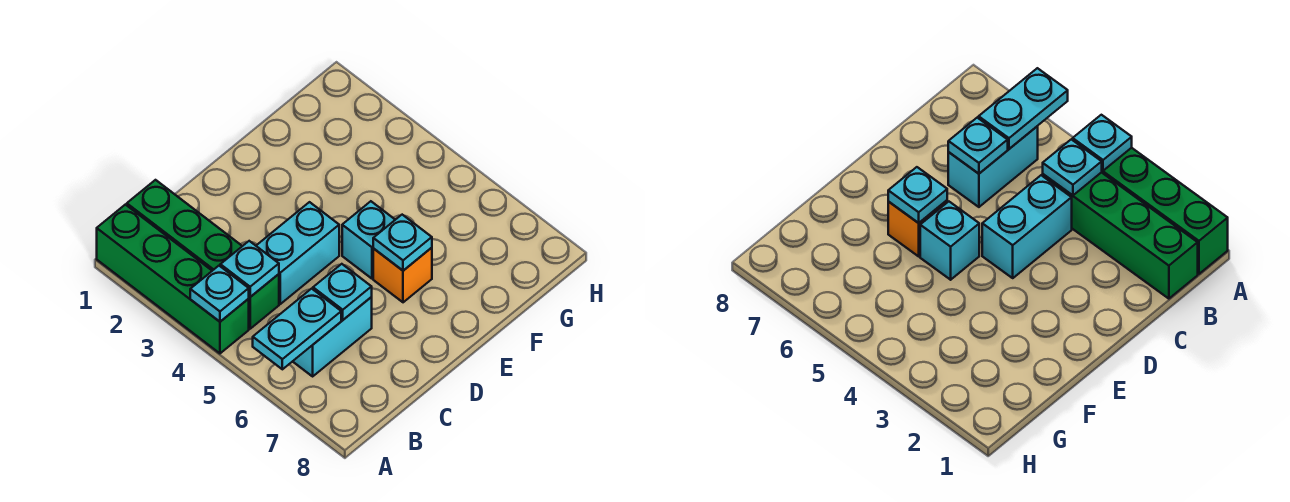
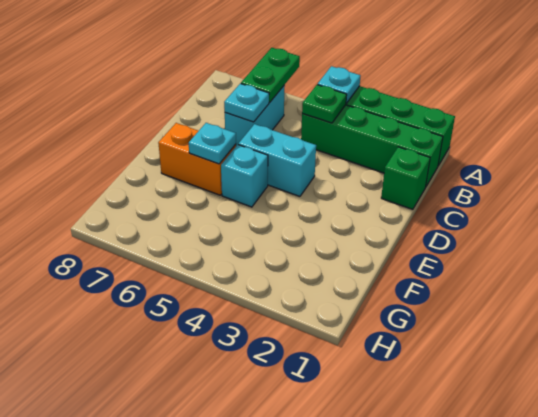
cyan plate A6:B6 level 2 -> green plate A6:B6 level 2
cyan plate B4 level 2 -> green plate B4 level 2
none -> green brick C1 level 1
cyan brick C4:D4 level 1 -> cyan brick D4:D5 level 1
orange brick E6 level 1 -> orange brick E6:E7 level 1

